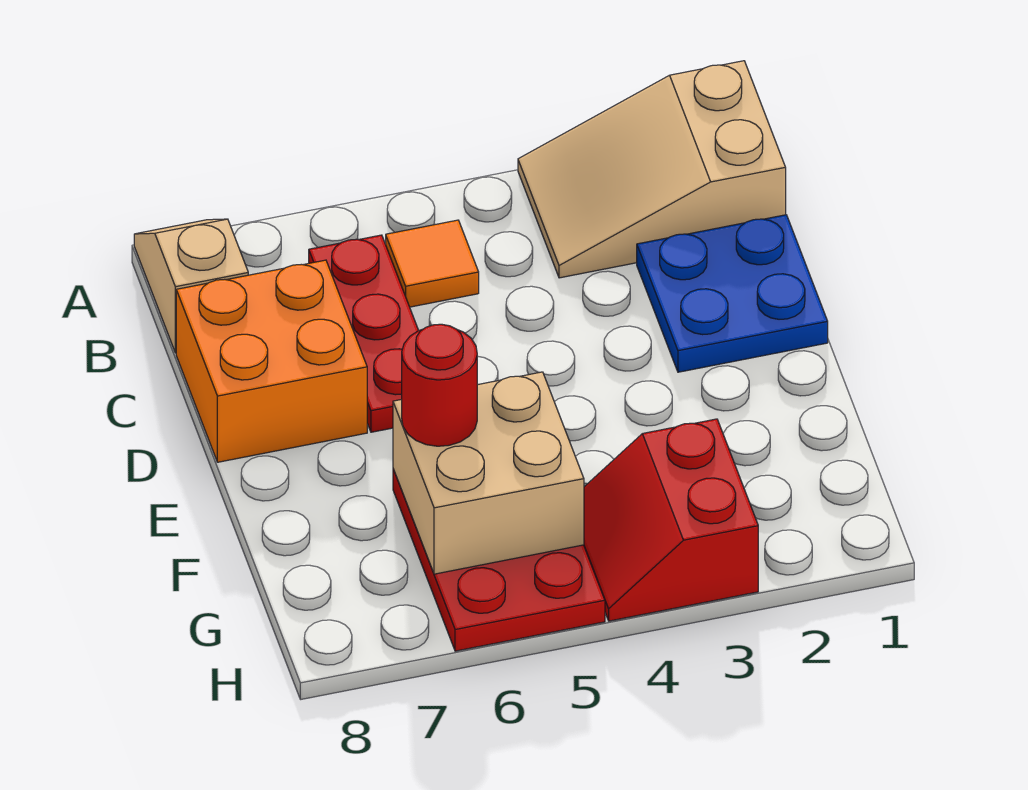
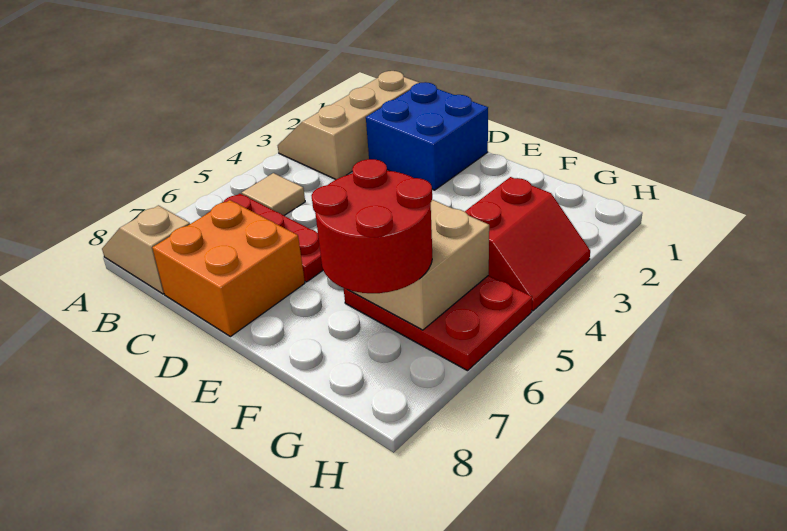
tan slope A1:B3 level 1 top 1 -> tan slope A1:B3 level 1 top B
orange tile B5 level 1 -> tan tile B5 level 1
blue plate C1:D2 level 1 -> blue brick C1:D2 level 1
red round brick F6 level 3 -> red round brick F6:G7 level 3
red slope G3:H4 level 1 top 3 -> red slope G3:H4 level 1 top G

